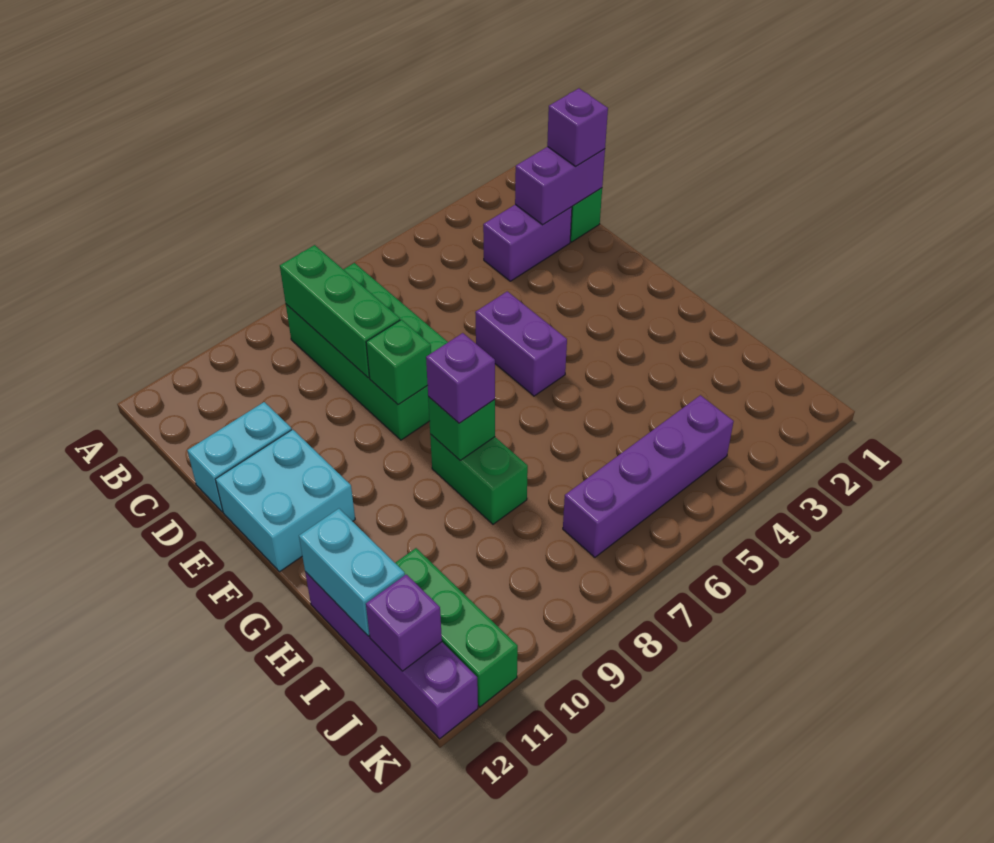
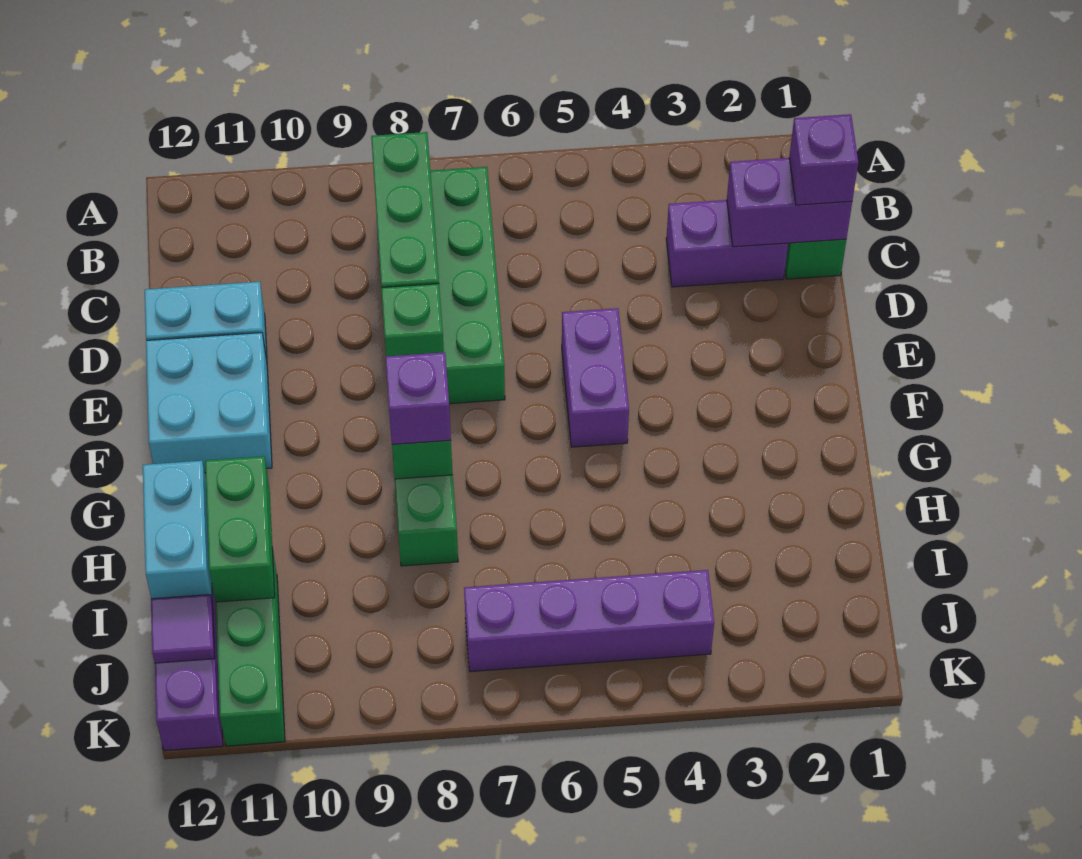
none -> green brick H11:I11 level 2
purple brick J12 level 2 -> purple tile J12 level 2

